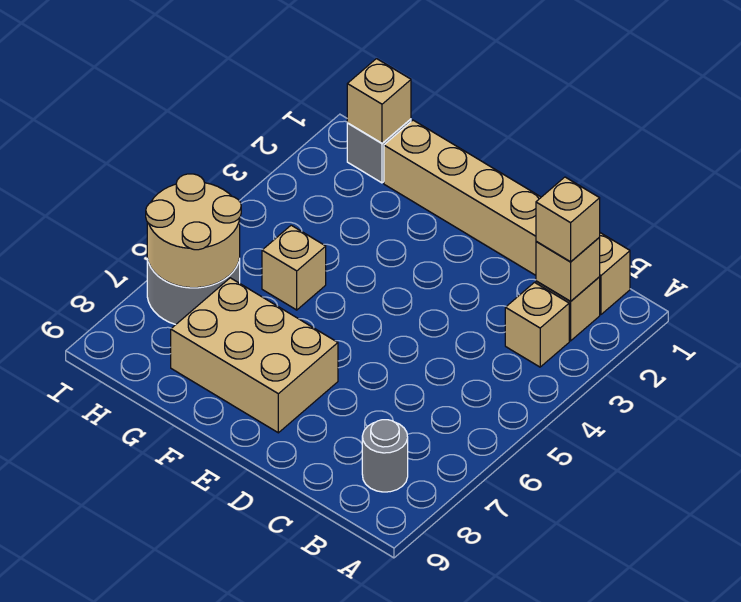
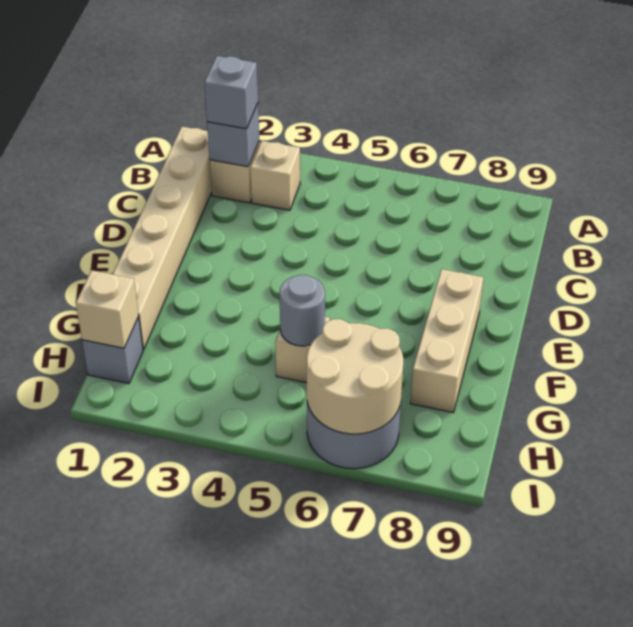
tan brick B2 level 2 -> grey brick B2 level 2
tan brick B2 level 3 -> grey brick B2 level 3
grey round brick B8 level 1 -> grey round brick G5 level 2
tan brick E7:G8 level 1 -> tan brick E8:G8 level 1

